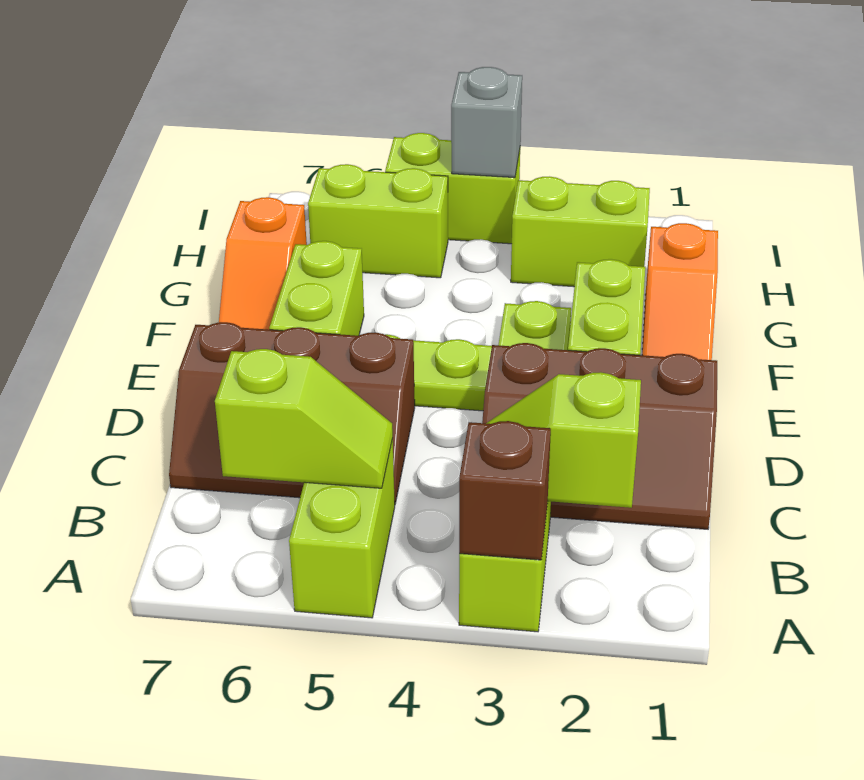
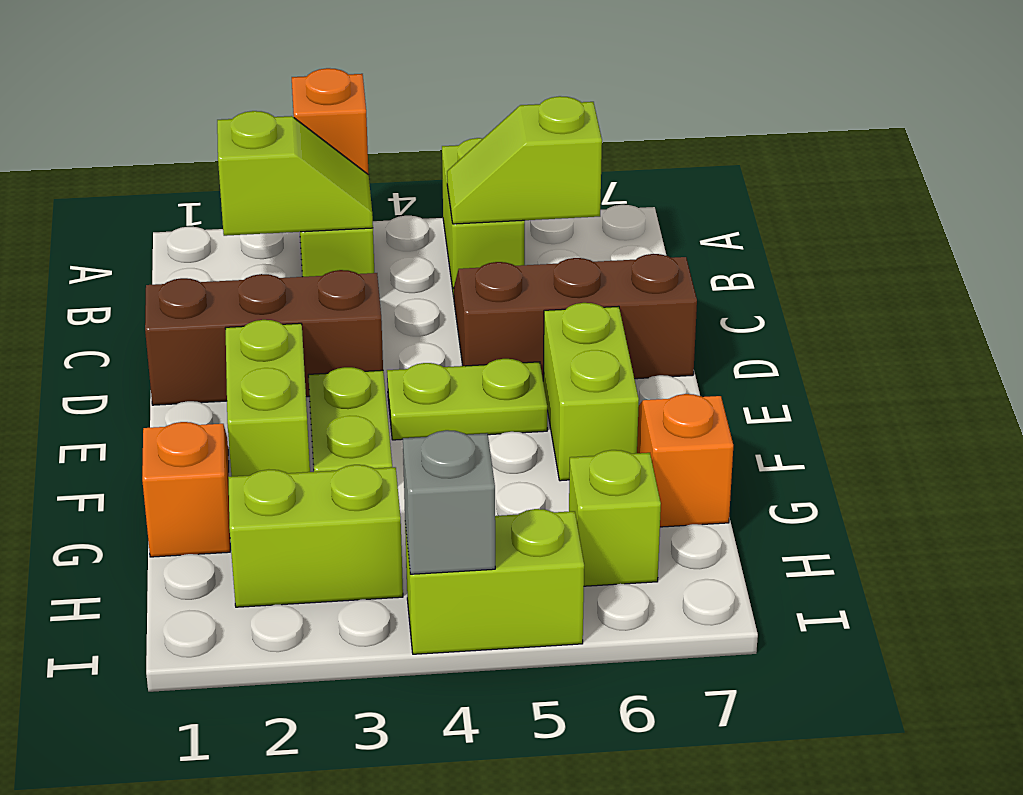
brown brick A3 level 2 -> orange brick A3 level 2
lime brick H5:H6 level 1 -> lime brick H6 level 1

